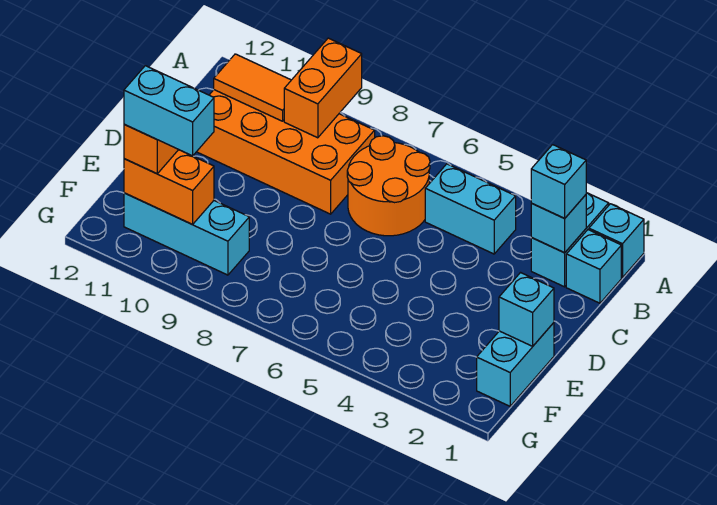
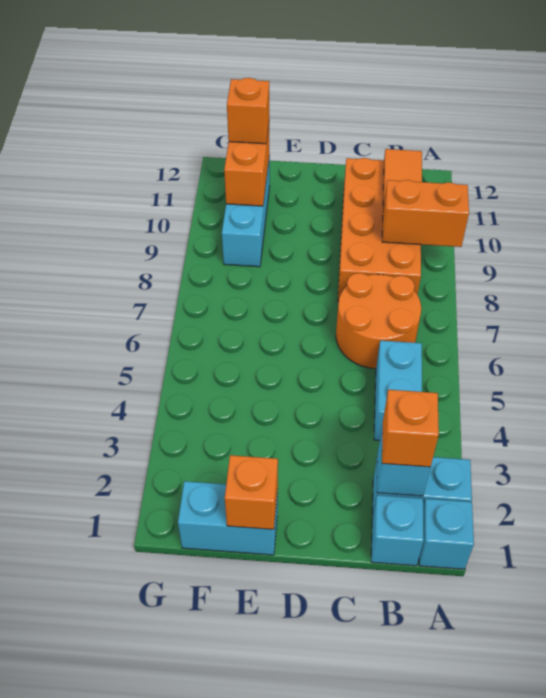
cyan brick B2 level 3 -> orange brick B2 level 3
cyan brick E1 level 2 -> orange brick E1 level 2
cyan brick F10:F11 level 4 -> none

